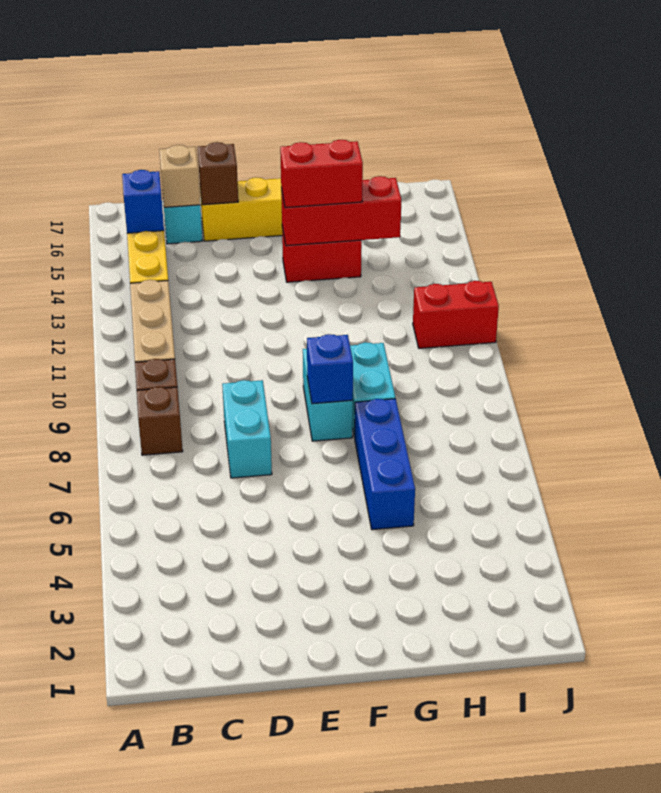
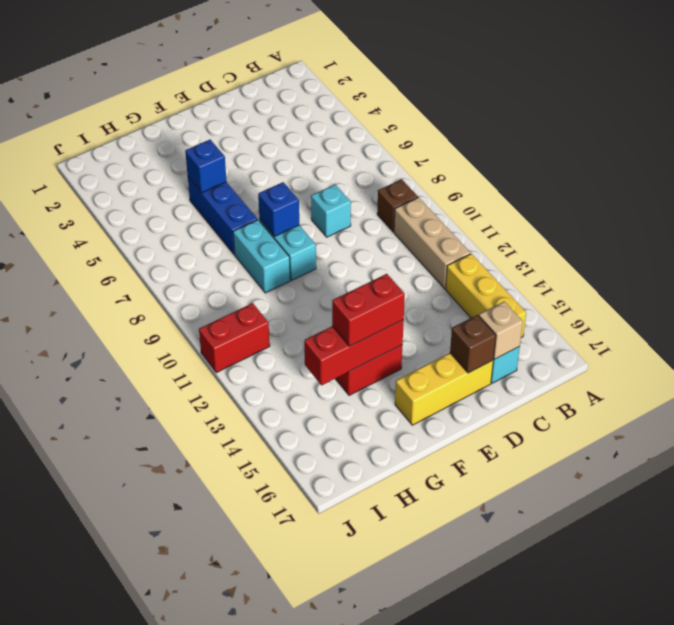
brown brick B8 level 1 -> none
blue brick B15 level 2 -> blue brick G5 level 2
cyan brick D7:D8 level 1 -> cyan brick D8 level 1

